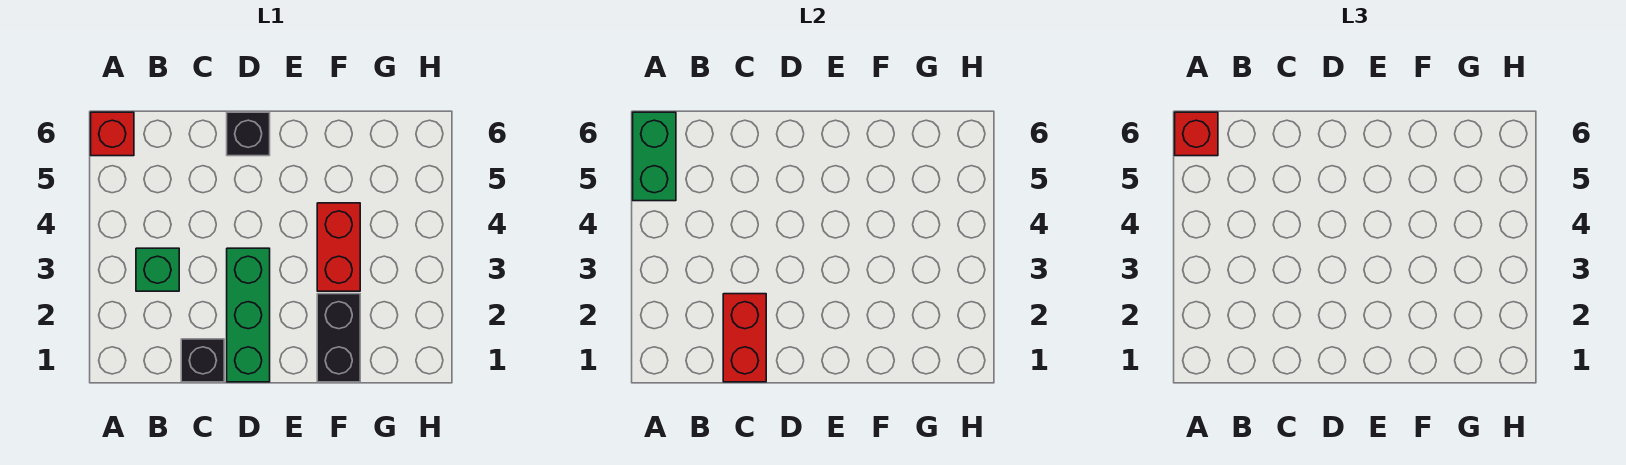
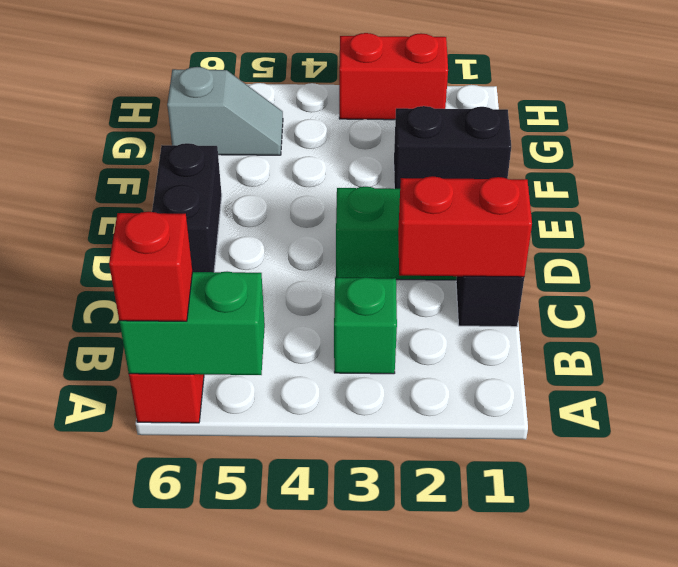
black brick D6 level 1 -> black brick D6:E6 level 1
red brick F3:F4 level 1 -> red brick H2:H3 level 1
none -> grey slope G5:G6 level 1 top 6

